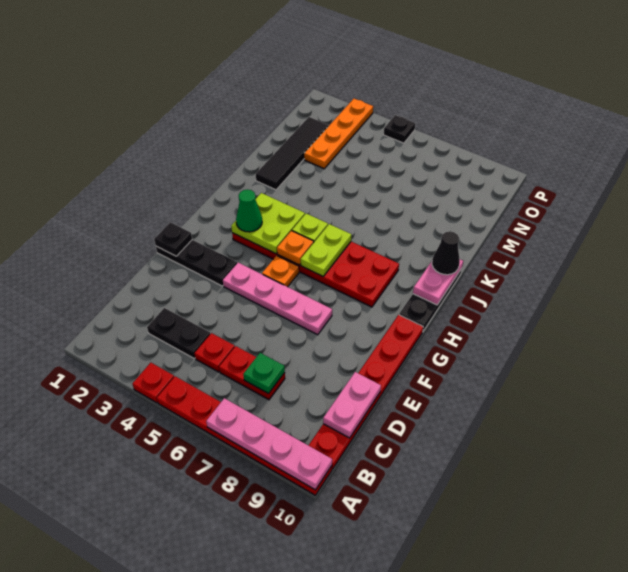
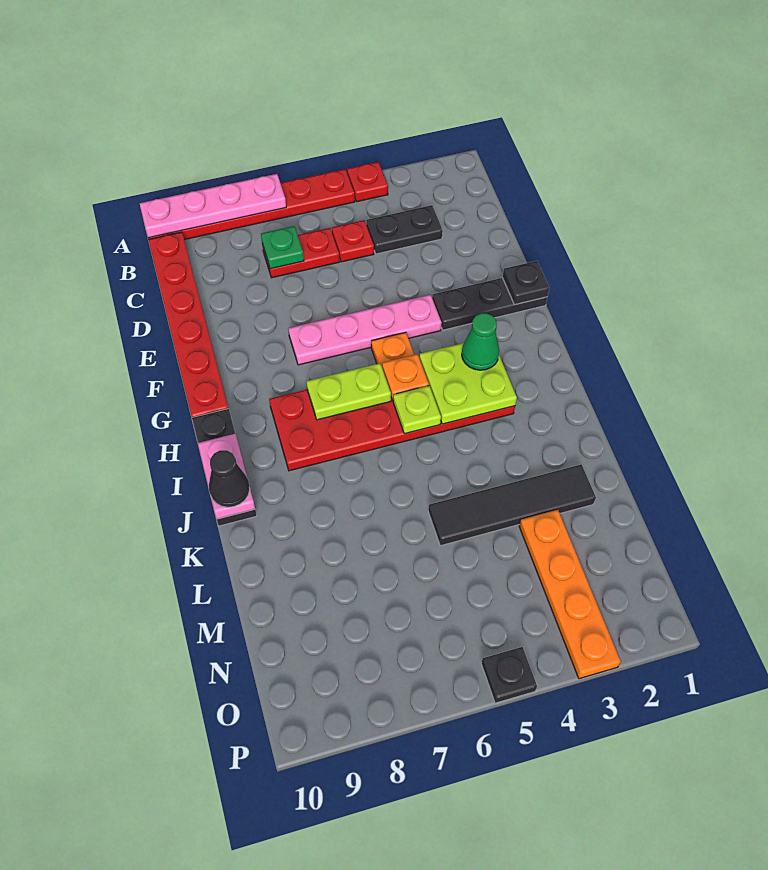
pink plate C10:D10 level 2 -> none
lime plate H6:I6 level 2 -> lime plate H6:H7 level 2
black tile K2:N2 level 1 -> black tile L2:L5 level 1

